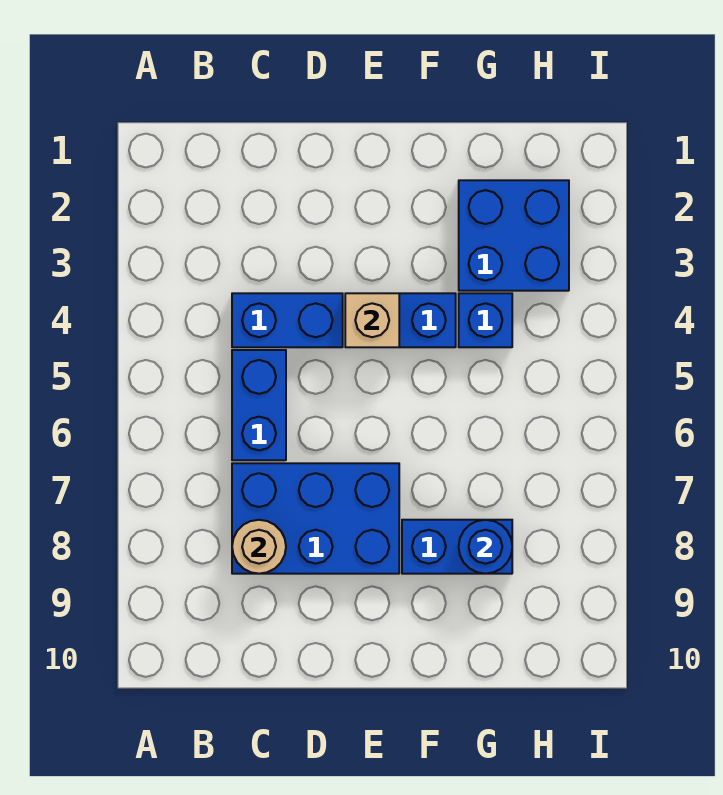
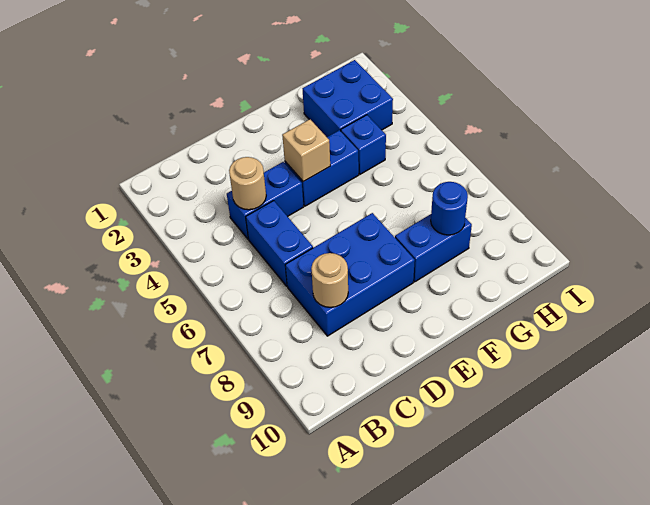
none -> tan round brick C4 level 2

